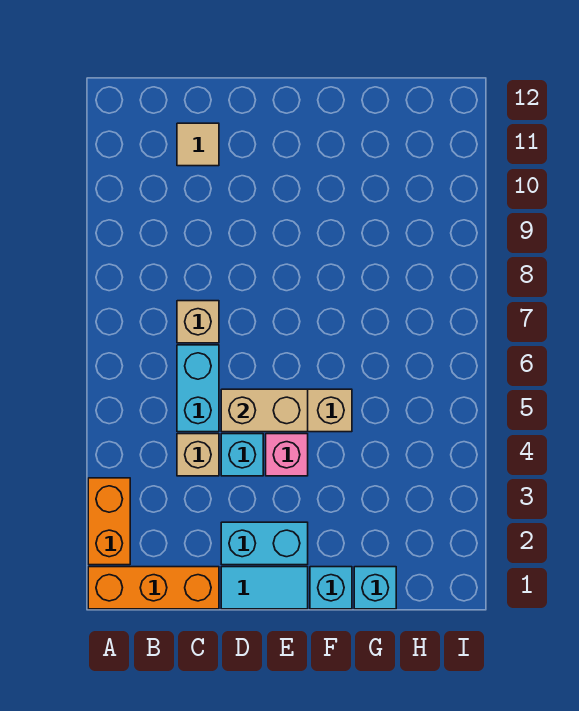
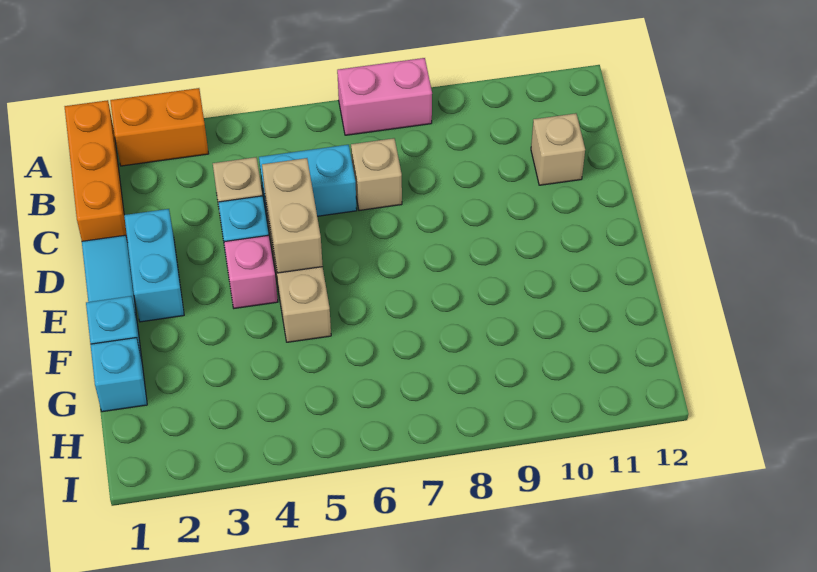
none -> pink brick A7:A8 level 1
tan tile C11 level 1 -> tan brick C11 level 1

